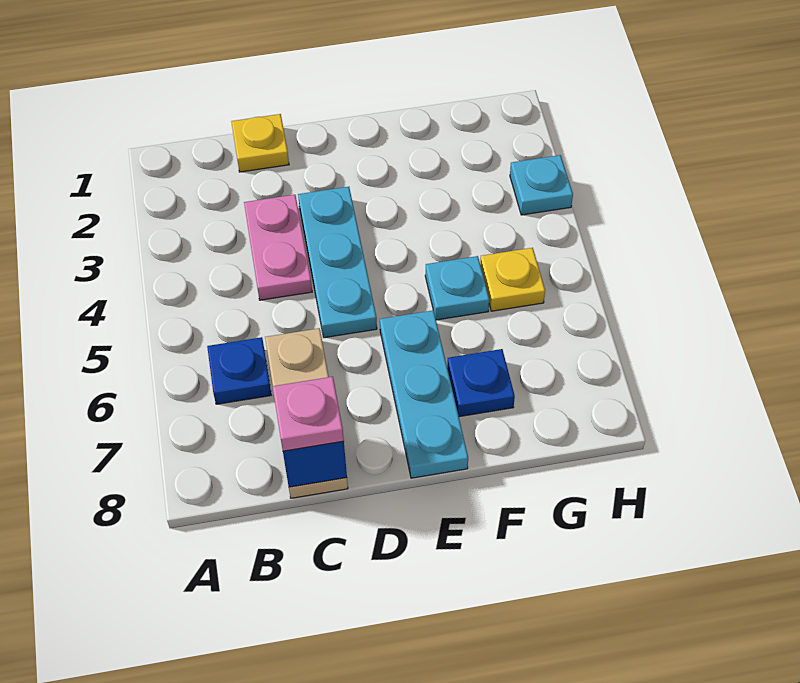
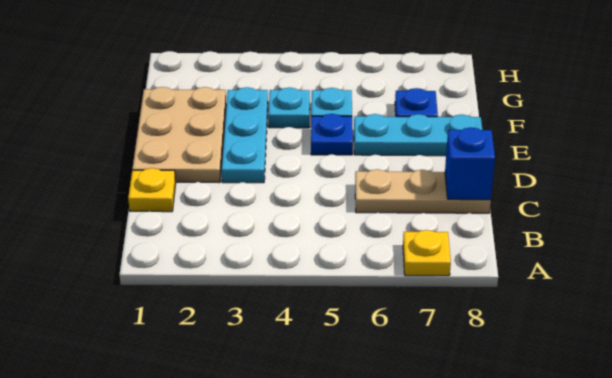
blue plate B6 level 1 -> blue plate E5 level 1
pink plate C3:C4 level 1 -> none
pink plate C8 level 3 -> none
none -> tan plate D1:F2 level 1
cyan plate D3:D5 level 1 -> cyan plate D3:F3 level 1
yellow plate G5 level 1 -> yellow plate A7 level 1
cyan plate H3 level 1 -> cyan plate F4 level 1

